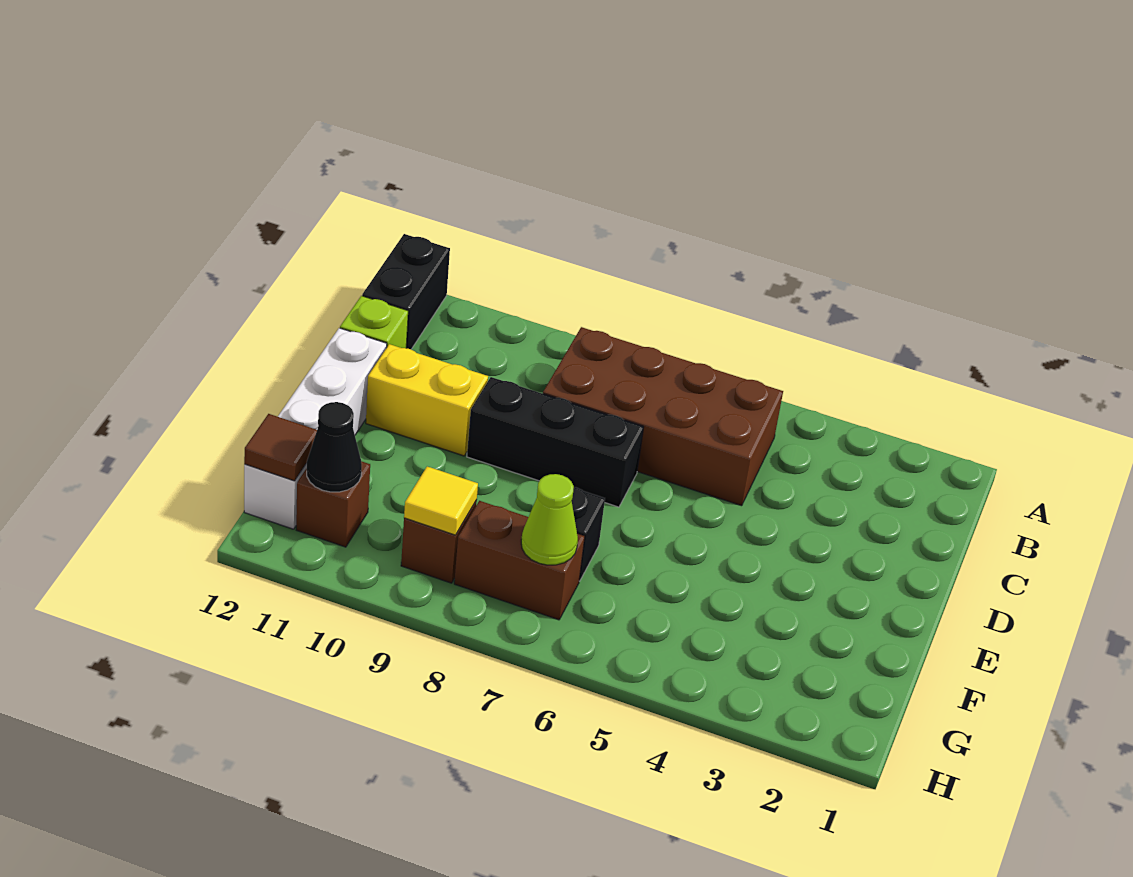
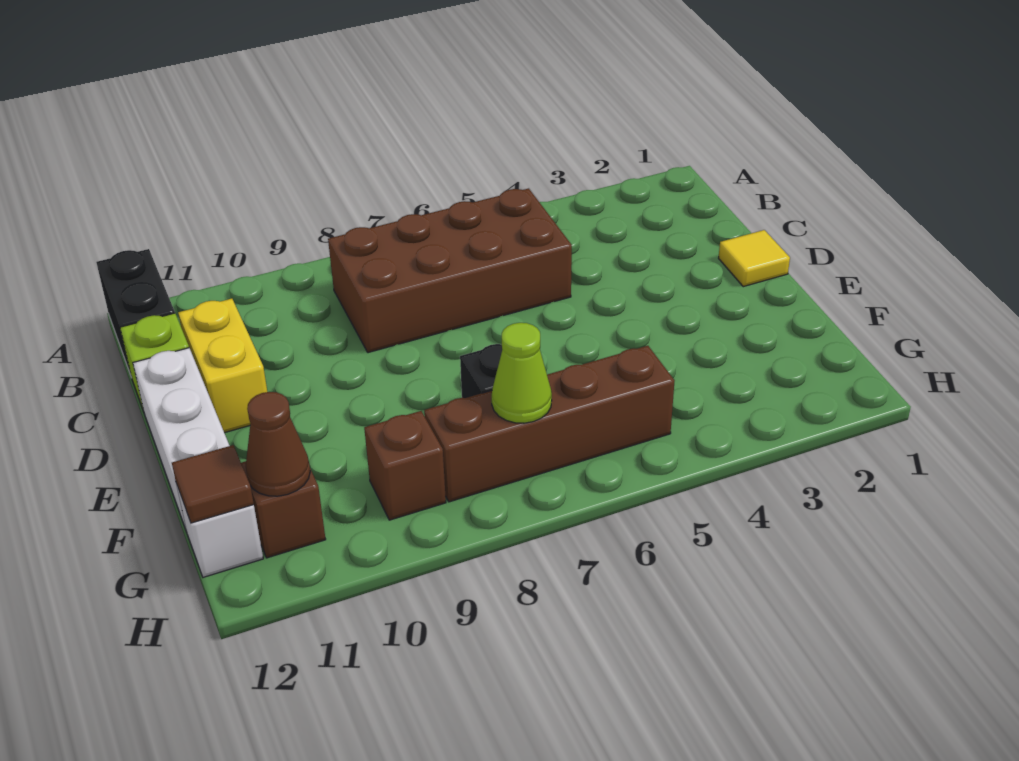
black brick D7:D9 level 1 -> none
yellow brick D10:D11 level 1 -> yellow brick C11:D11 level 1
brown brick G7:G8 level 1 -> brown brick G5:G8 level 1
yellow tile G9 level 2 -> yellow tile D1 level 1
black cone G11 level 2 -> brown cone G11 level 2

